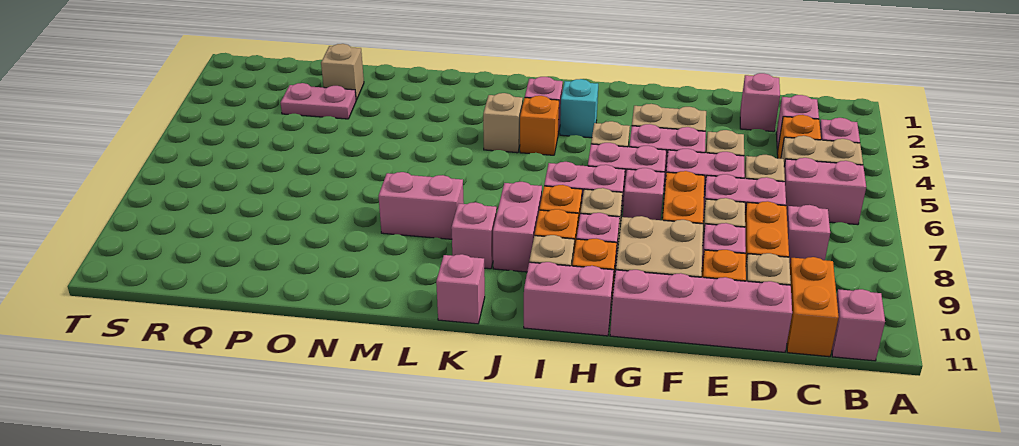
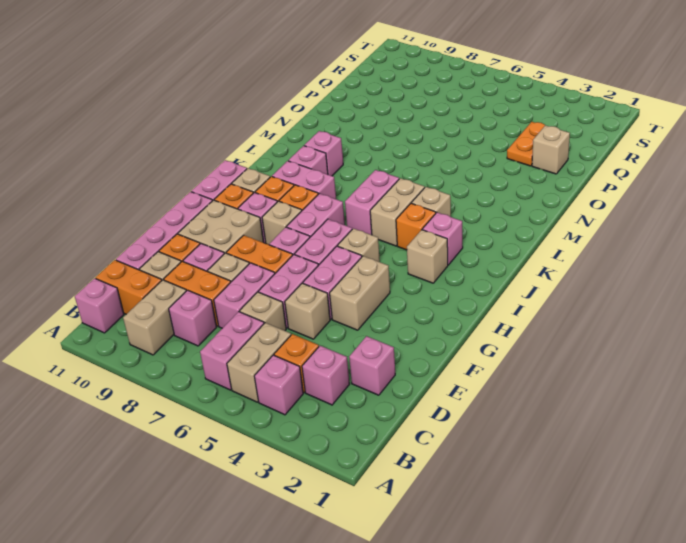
none -> tan brick B9:C9 level 1
cyan brick I3 level 1 -> tan brick I3 level 1
none -> tan brick J5:K5 level 1
pink brick K11 level 1 -> pink brick L9 level 1
pink brick L8:M8 level 1 -> pink brick J6:K6 level 1
pink plate P3:Q3 level 1 -> orange plate P3:Q3 level 1

